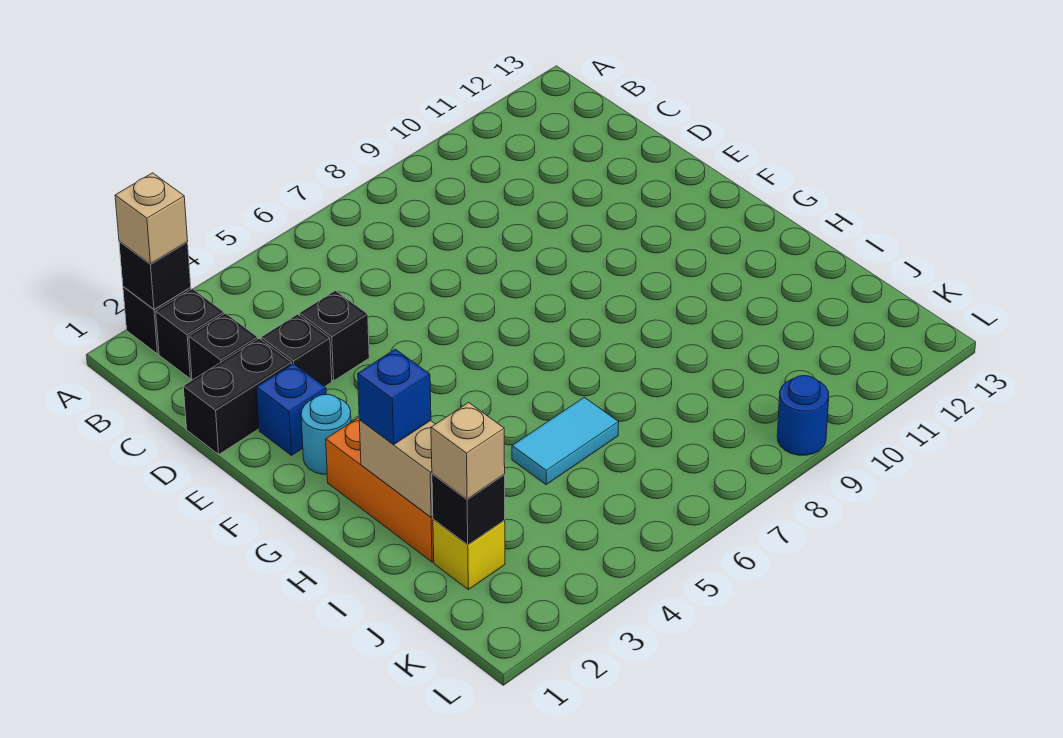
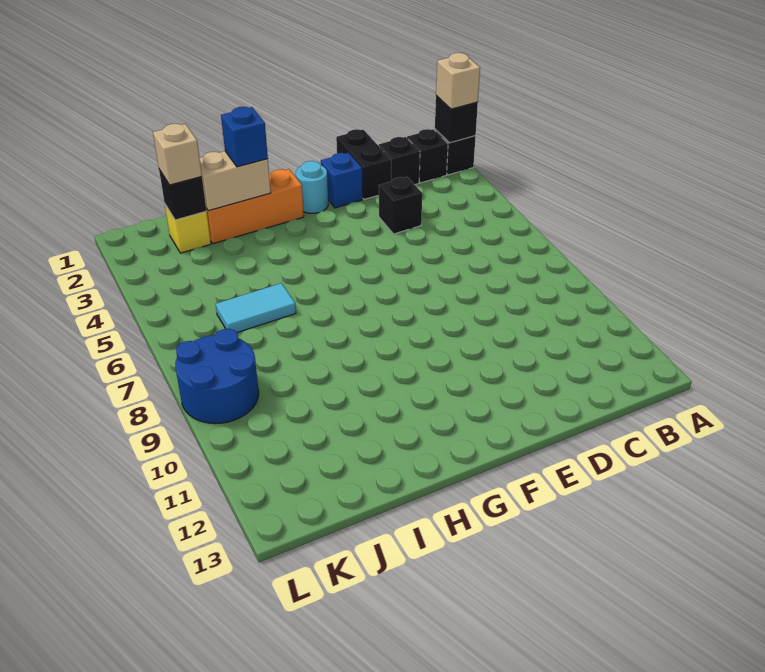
black brick D3 level 1 -> none
cyan tile I5:I6 level 1 -> cyan tile I6:J6 level 1
blue round brick L9 level 1 -> blue round brick K8:L9 level 1

